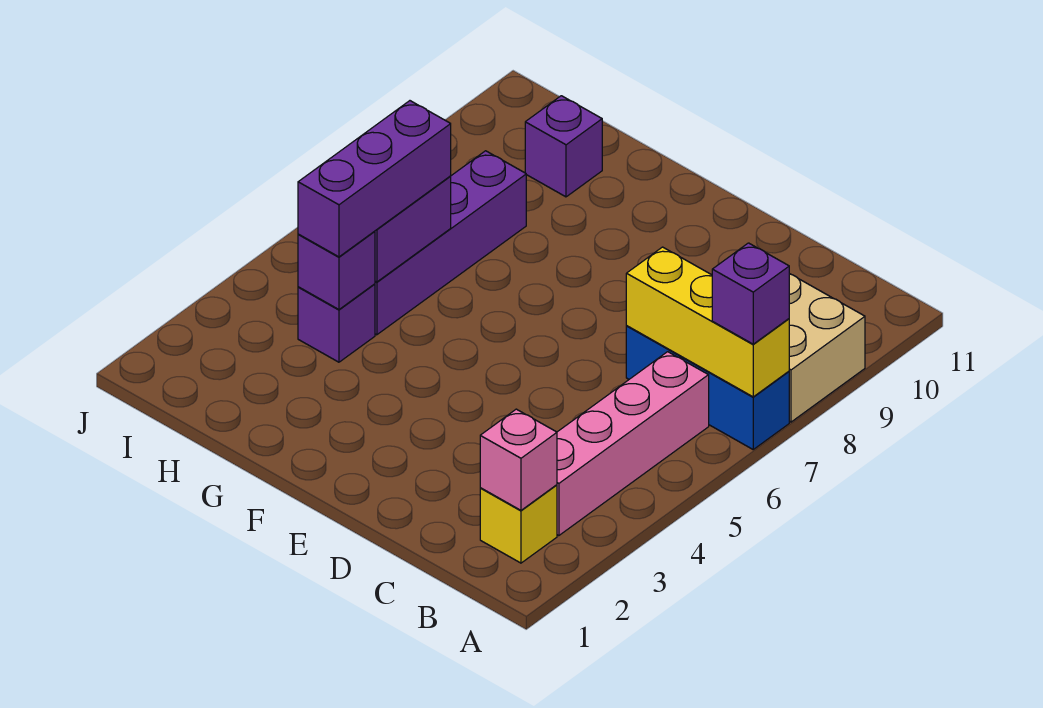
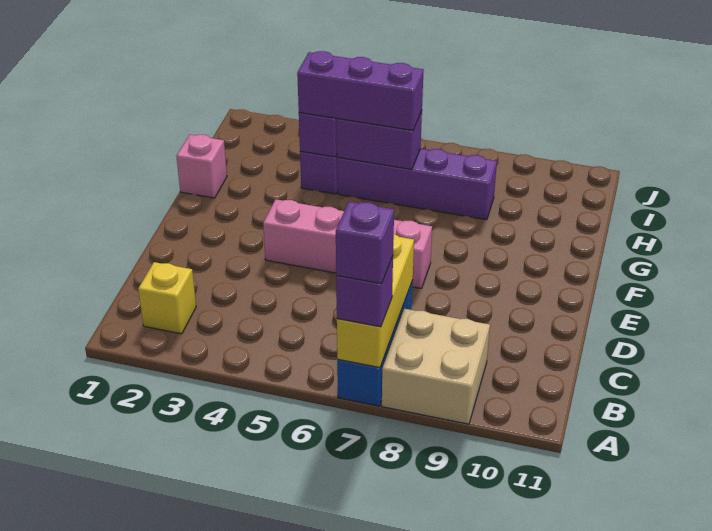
pink brick B2 level 2 -> pink brick G1 level 1
pink brick B3:B6 level 1 -> pink brick E4:E7 level 1
purple brick H10 level 1 -> purple brick A7 level 4

